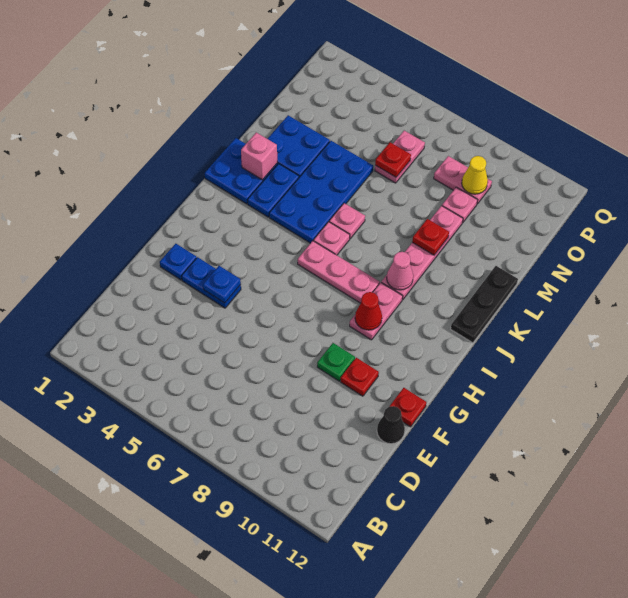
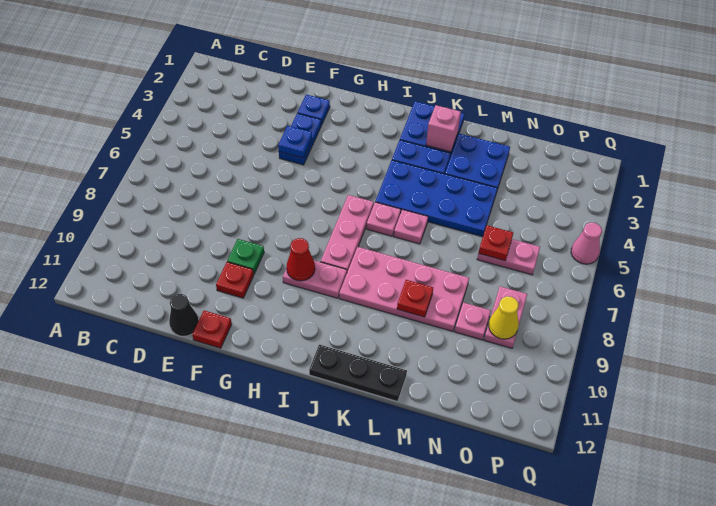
pink plate J9:M9 level 1 -> pink plate J8:M9 level 1
pink cone J9 level 2 -> pink cone Q5 level 1

